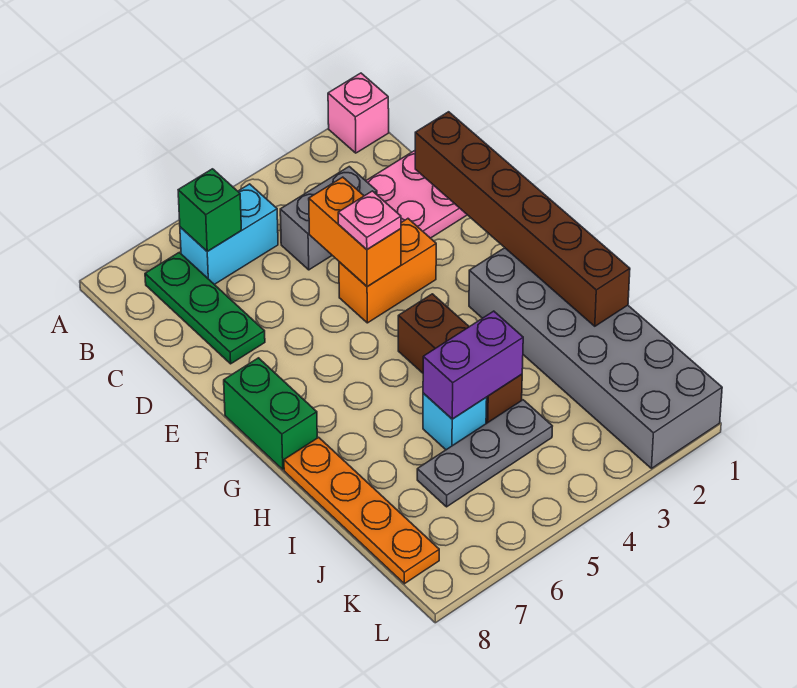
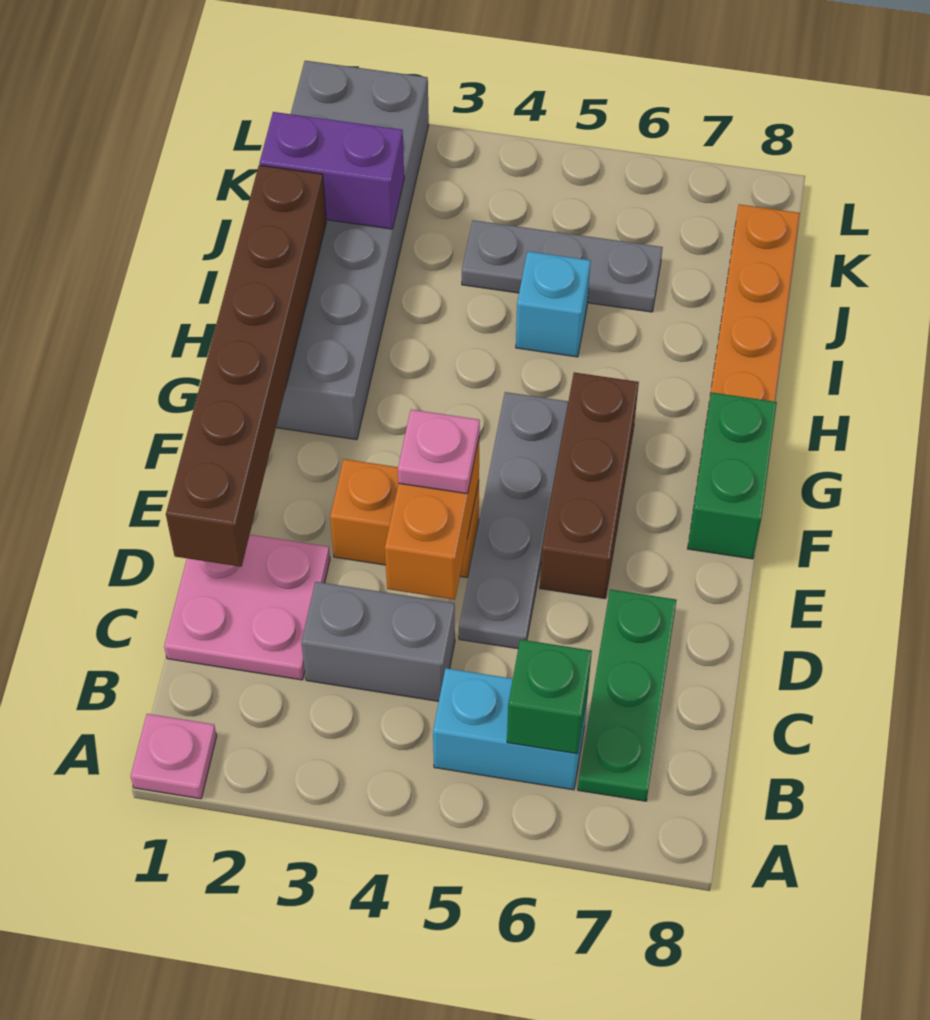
pink brick A1 level 1 -> pink plate A1 level 1
none -> grey plate D5:G5 level 1
brown brick G4:I4 level 1 -> brown brick E6:G6 level 1
purple brick I4:I5 level 2 -> purple brick J1:J2 level 2

